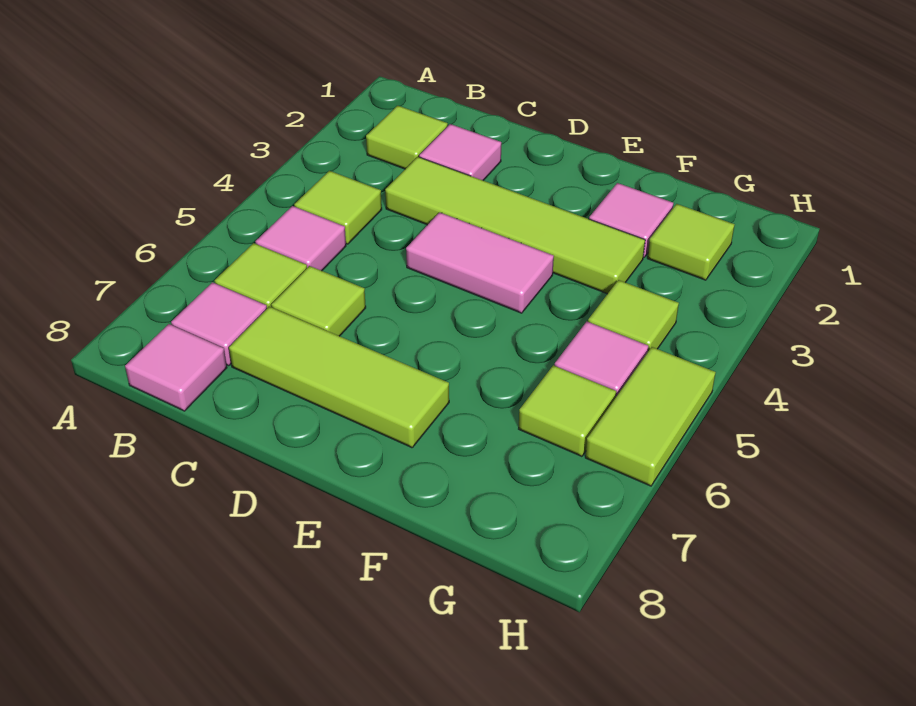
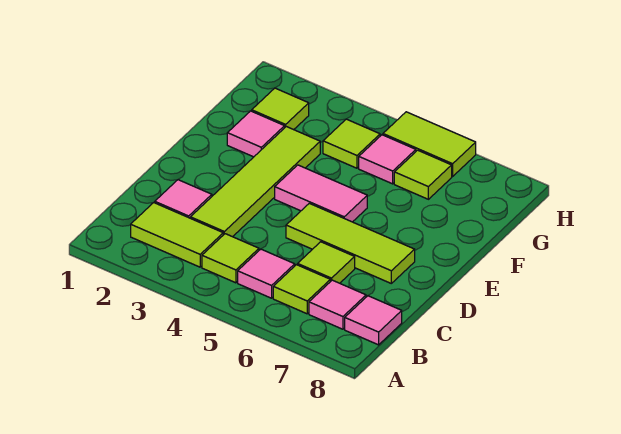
lime tile B2 level 1 -> lime tile B2:B3 level 1
lime tile C7:E7 level 1 -> lime tile D5:D7 level 1
pink tile D4:E4 level 1 -> pink tile E4:E5 level 1

